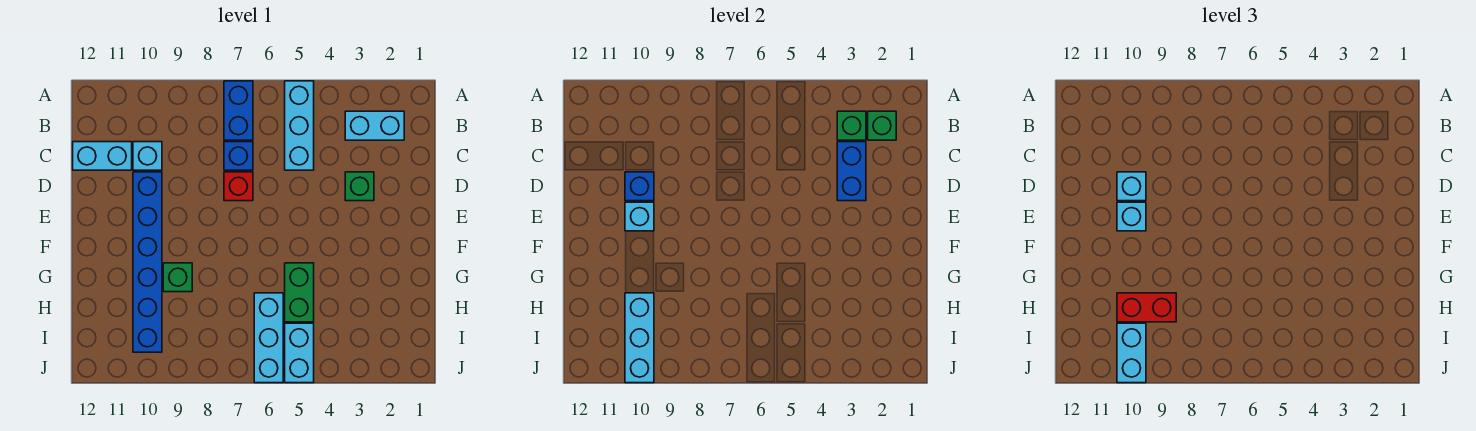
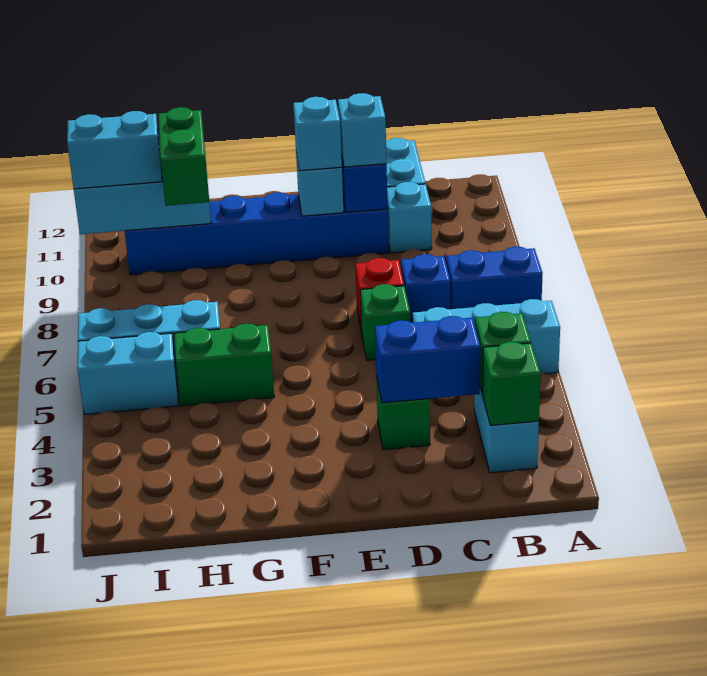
green brick G9 level 1 -> green brick D6 level 1
red brick H9:H10 level 3 -> green brick H9:H10 level 3

